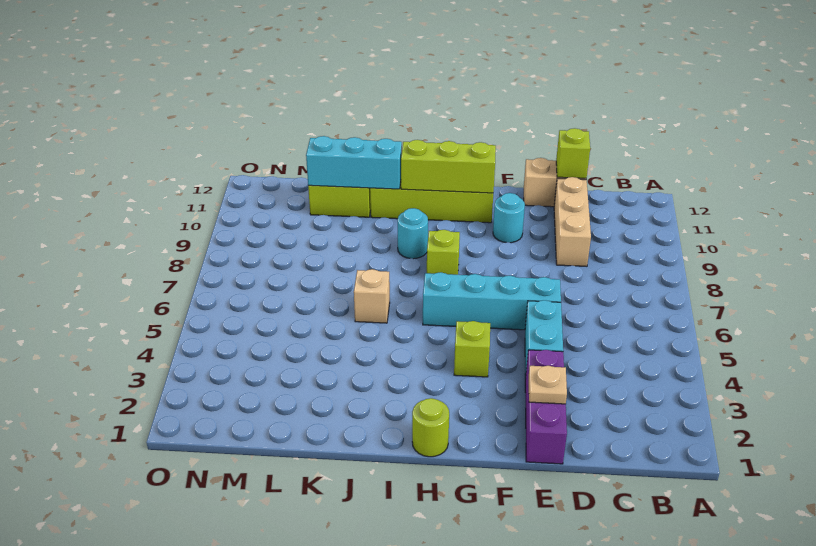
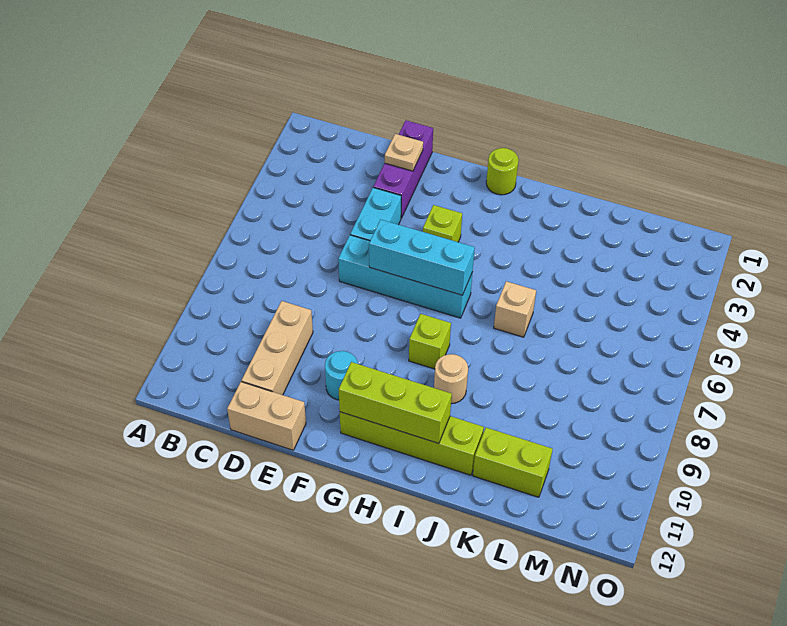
lime brick D12 level 2 -> none
cyan round brick I9 level 1 -> tan round brick I9 level 1
cyan brick J11:L11 level 2 -> cyan brick F6:H6 level 2

